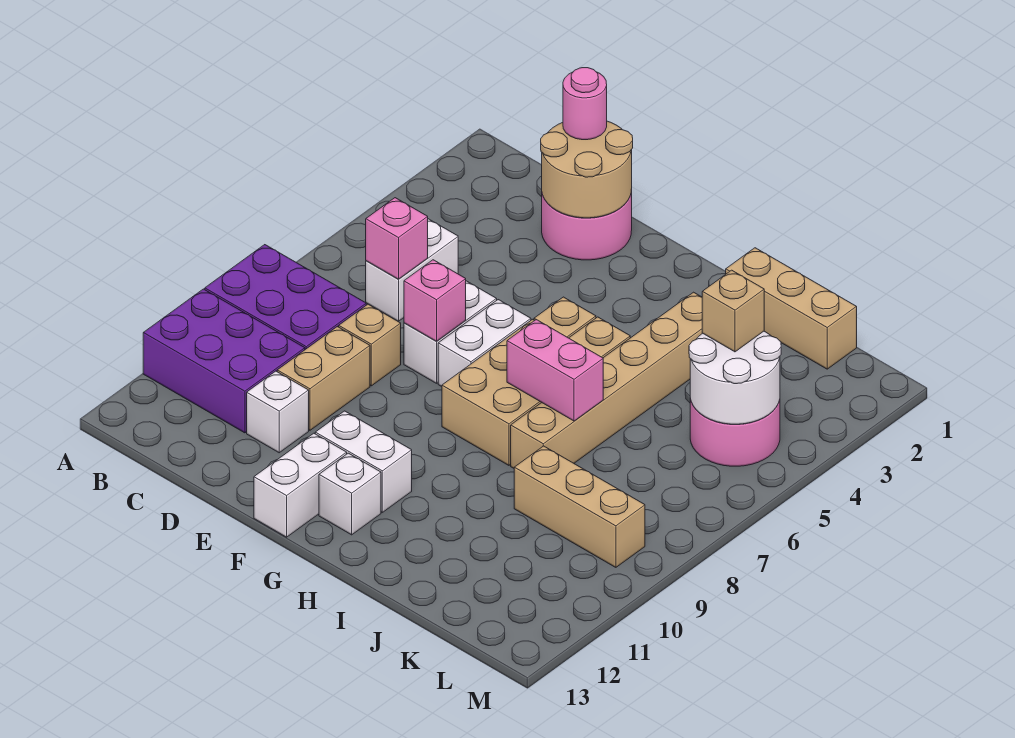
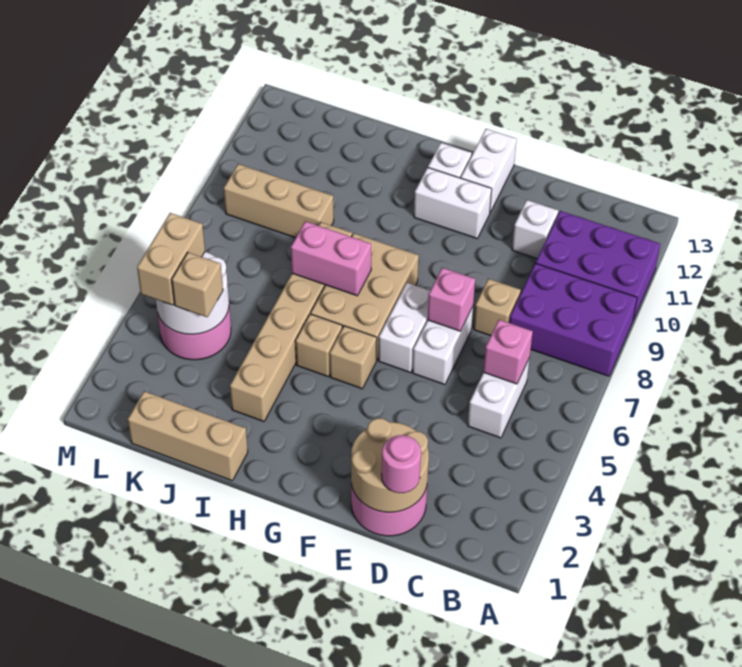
tan brick D9:D10 level 1 -> tan brick L4:L5 level 3

